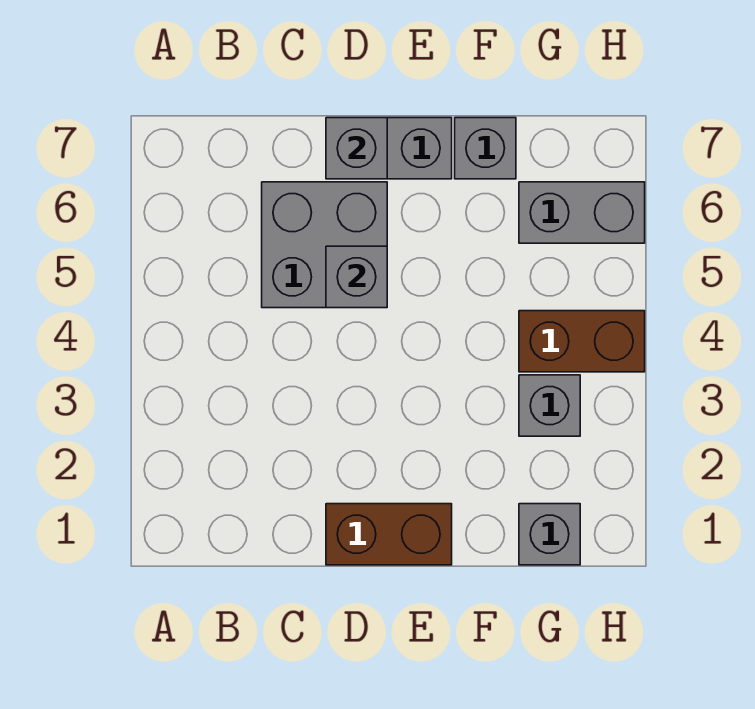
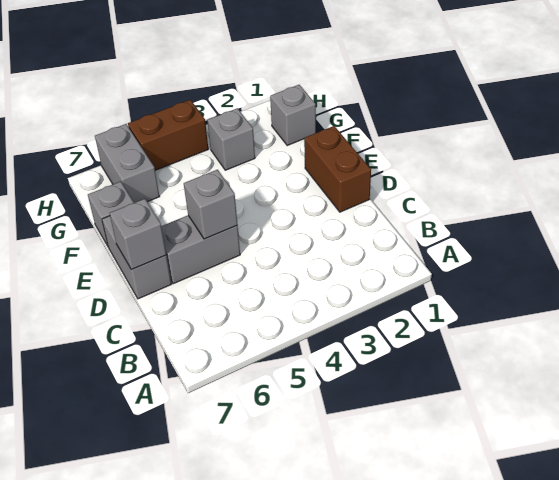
grey brick C5:D6 level 1 -> grey brick D5:D6 level 1
brown brick G4:H4 level 1 -> brown brick H4:H5 level 1

